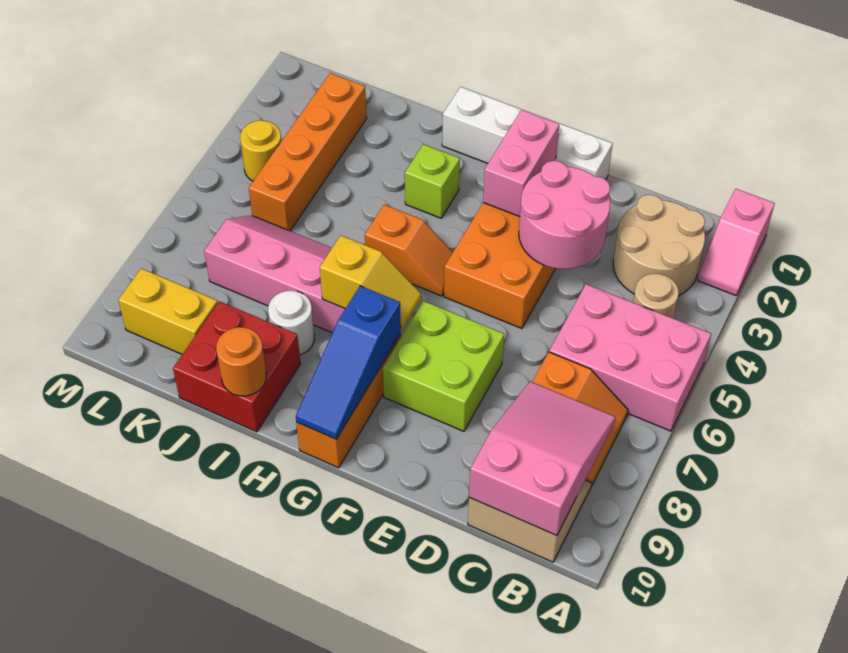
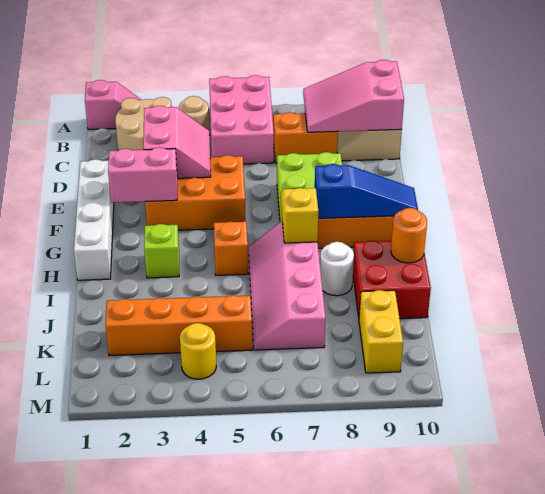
pink round brick D3:E4 level 2 -> pink slope D3:E4 level 2 top 3

